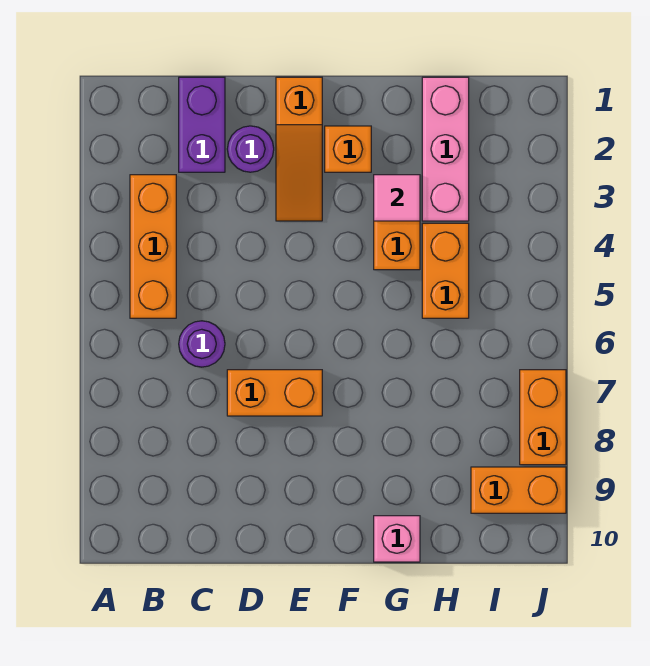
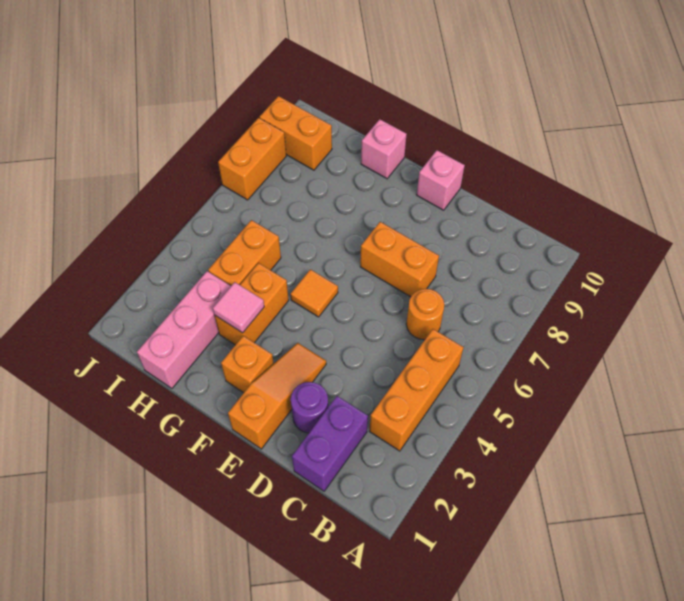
purple round brick C6 level 1 -> orange round brick C6 level 1
none -> pink brick E10 level 1
none -> orange tile F5 level 1

